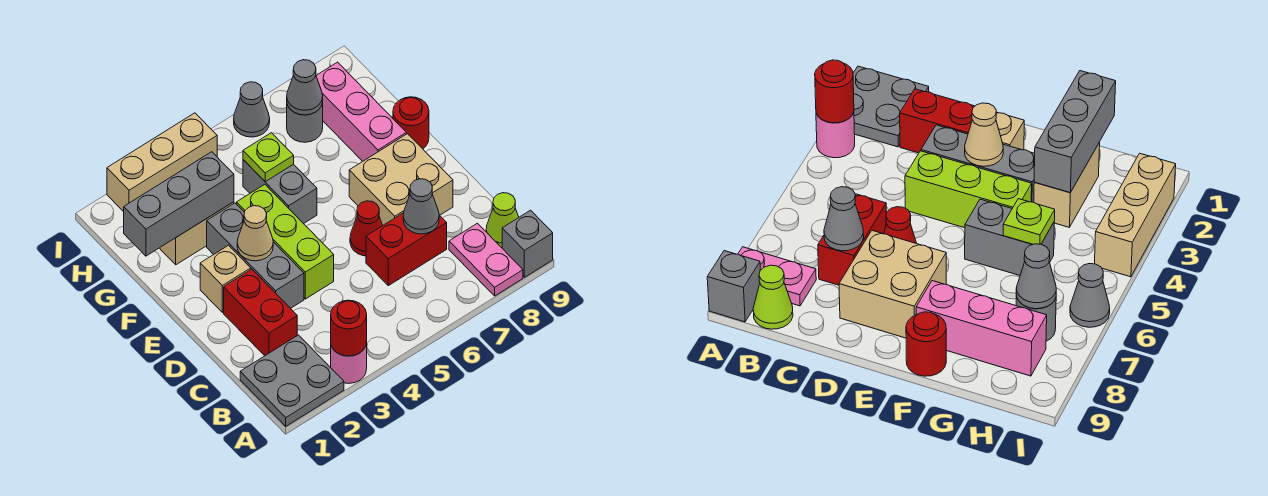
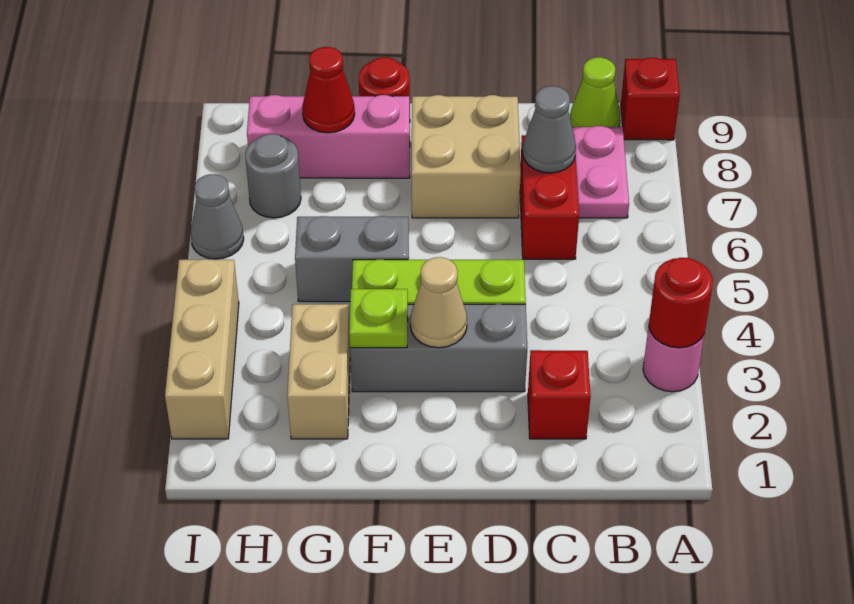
grey plate A1:B2 level 1 -> none
pink plate A8:B8 level 1 -> pink plate B7:B8 level 1
grey brick A9 level 1 -> red brick A9 level 1
red brick C2:D2 level 1 -> red brick C2 level 1
red cone D6 level 1 -> red cone G8 level 2
tan brick E2 level 1 -> none
grey brick G1:G3 level 2 -> none
lime plate G5 level 2 -> lime plate F3 level 2
grey cone H7 level 2 -> none

